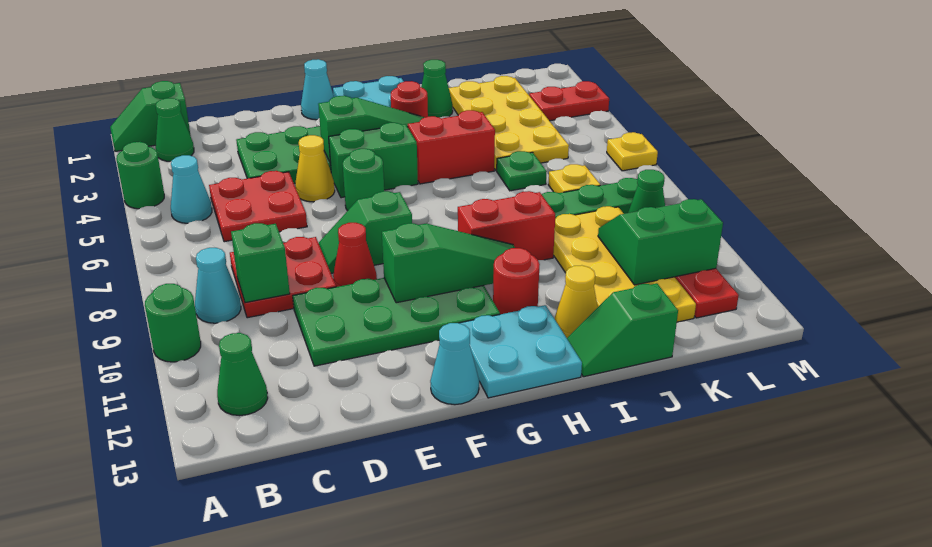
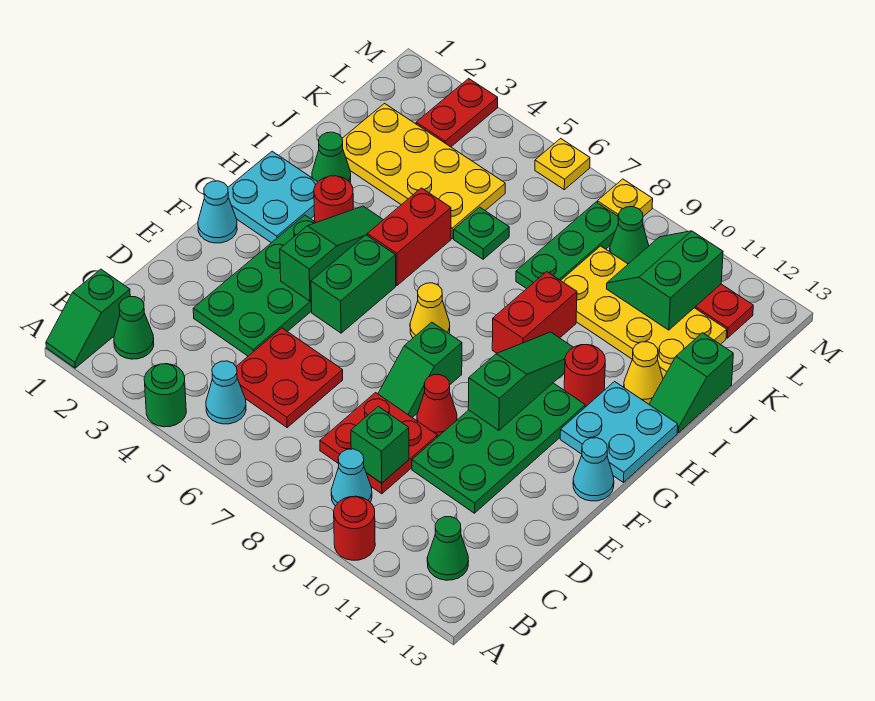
green round brick A10 level 1 -> red round brick A10 level 1
yellow cone E5 level 1 -> yellow cone G7 level 1
green round brick F6 level 1 -> none
yellow plate K7 level 1 -> yellow plate M8 level 1

